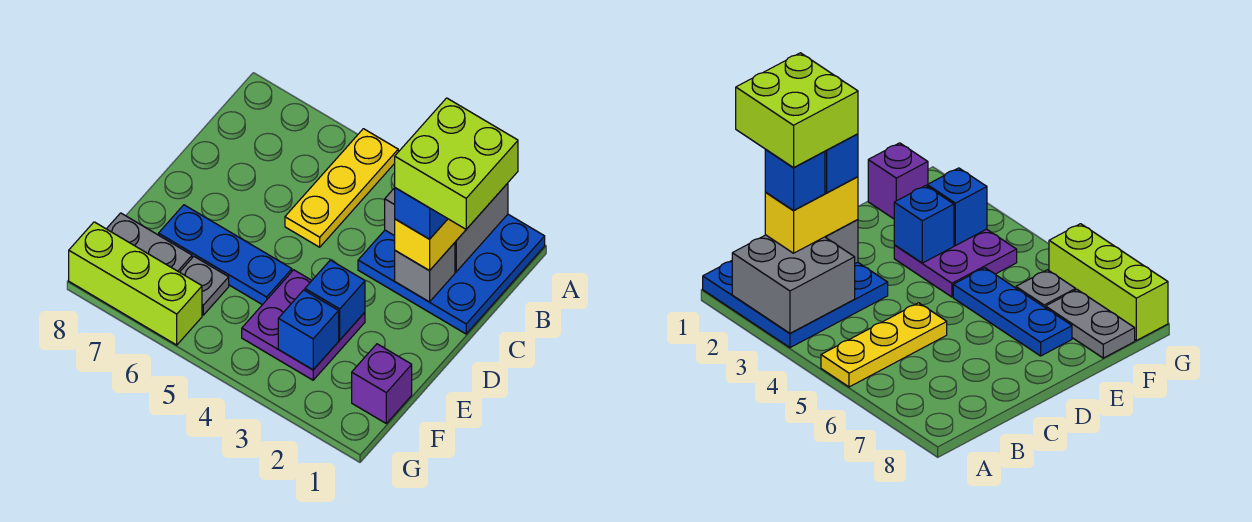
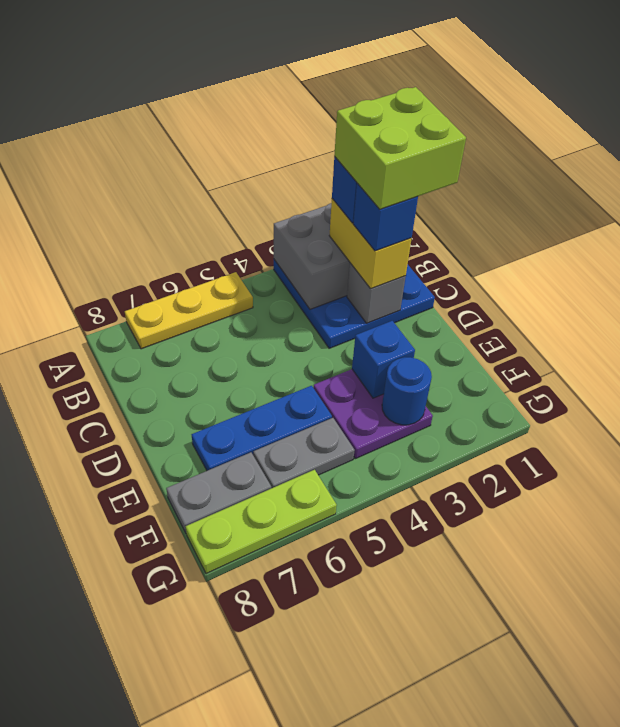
yellow plate A5:C5 level 1 -> yellow plate A5:A7 level 1
purple brick F1 level 1 -> none
blue brick F3 level 2 -> blue round brick F3 level 2
grey plate F6 level 1 -> grey plate F5:F6 level 1
lime brick G6:G8 level 1 -> lime plate G6:G8 level 1

